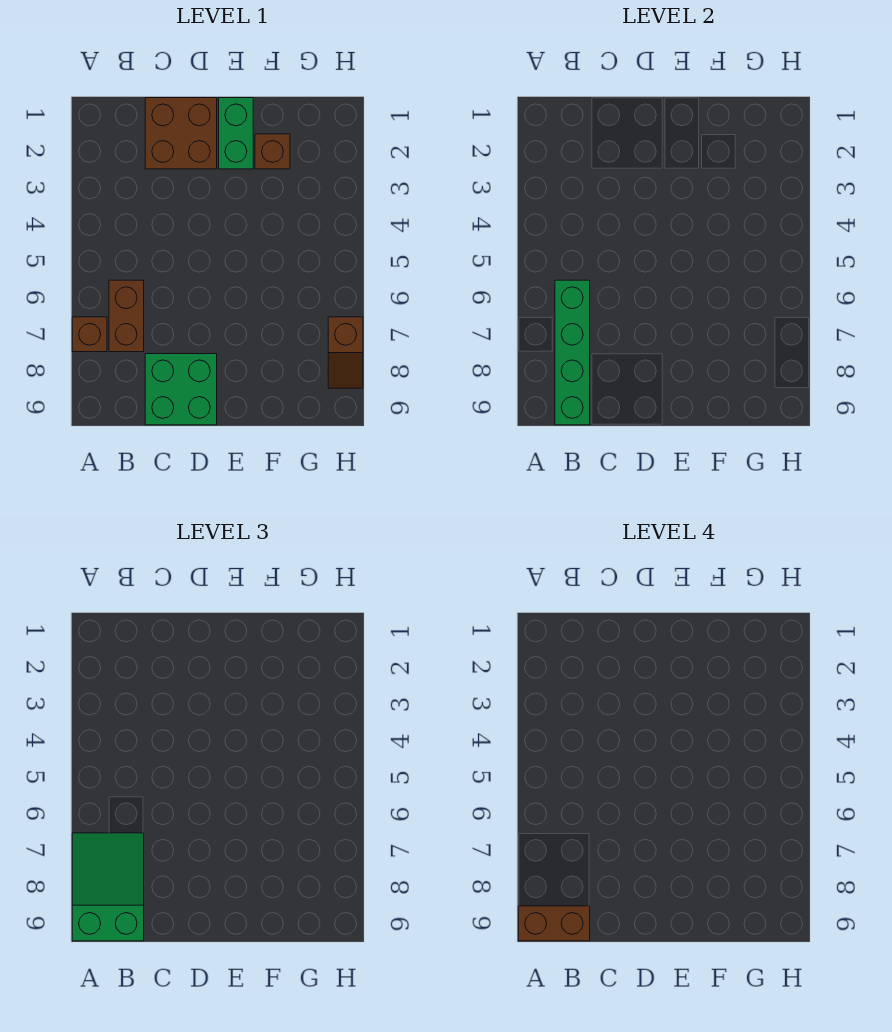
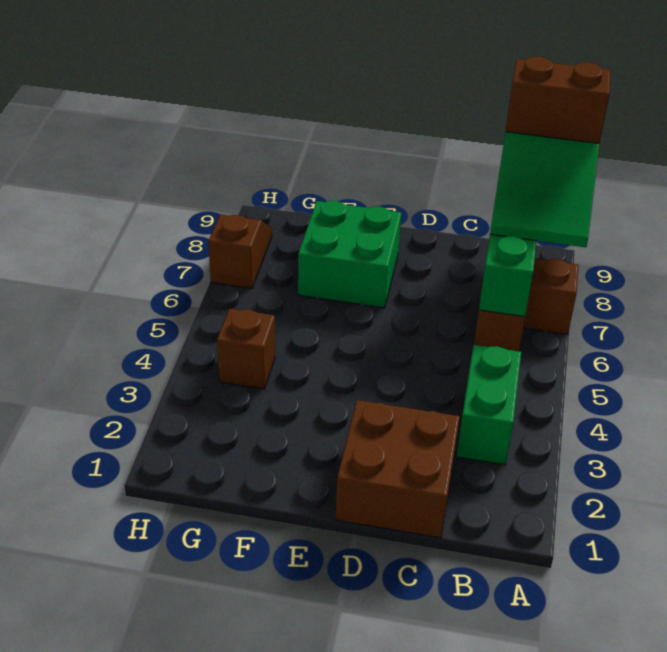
green brick C8:D9 level 1 -> green brick E7:F8 level 1
green brick E1:E2 level 1 -> green brick B3:B4 level 1
brown brick F2 level 1 -> brown brick G4 level 1

